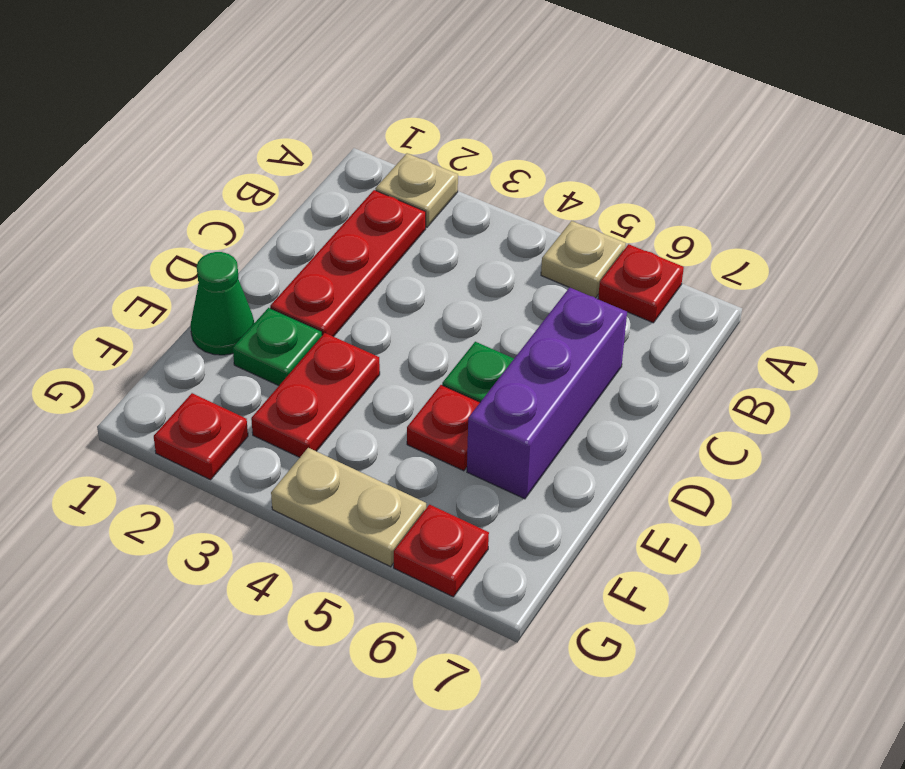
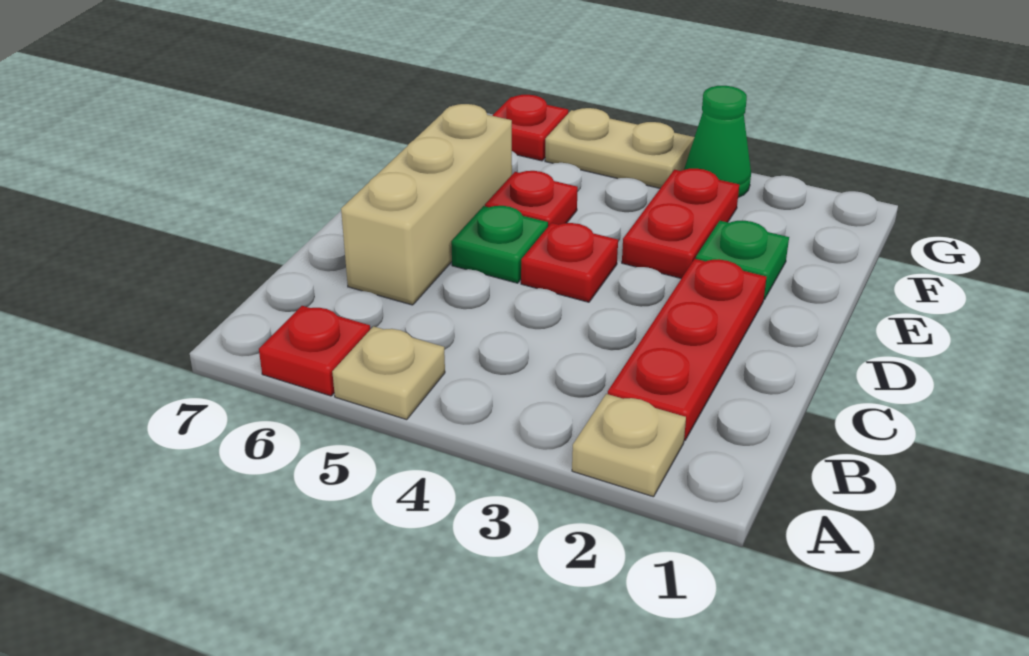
purple brick C6:E6 level 1 -> tan brick C6:E6 level 1
green cone E1 level 1 -> green cone G3 level 1
red plate G2 level 1 -> red plate D4 level 1

